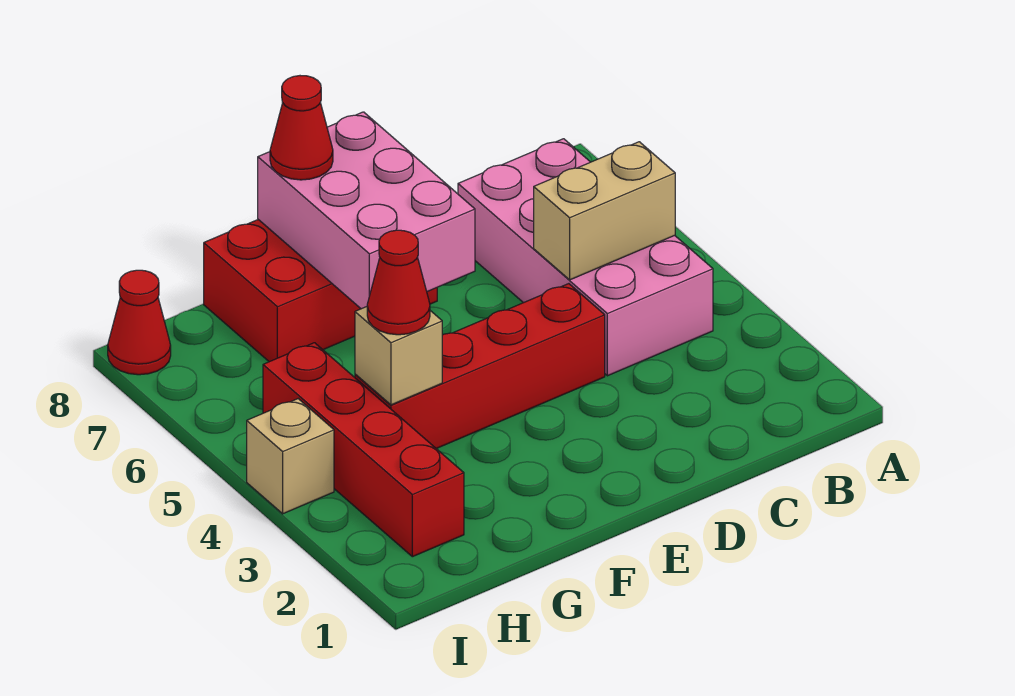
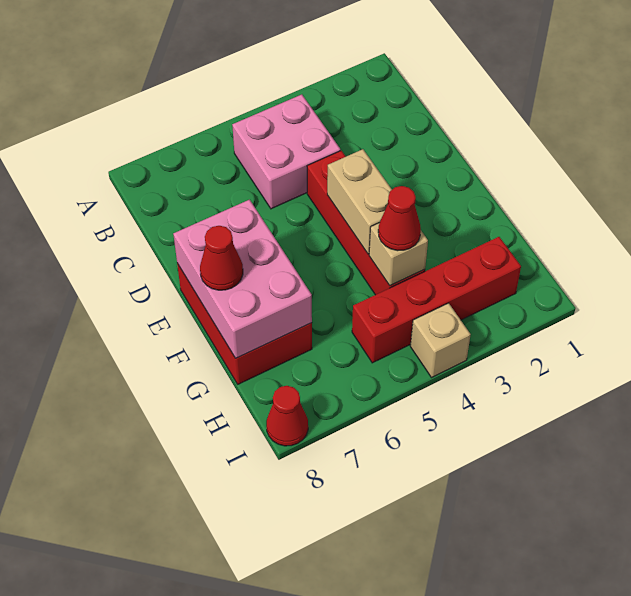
pink brick B4:C7 level 1 -> pink brick B4:C5 level 1
tan brick B5:C5 level 2 -> tan brick E4:F4 level 2
pink brick E6:F8 level 2 -> pink brick E7:G8 level 2

